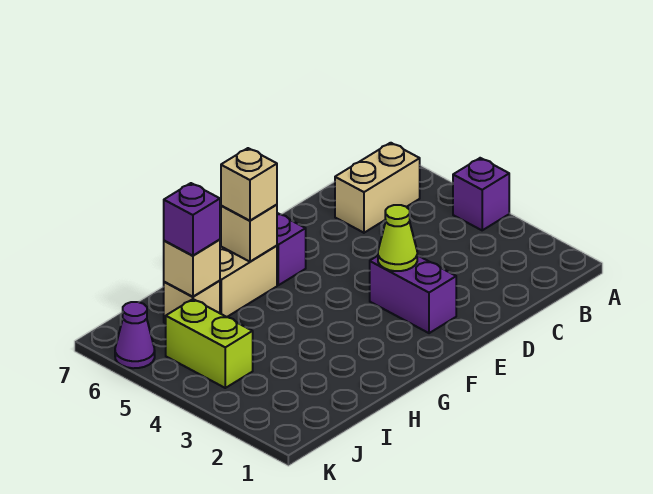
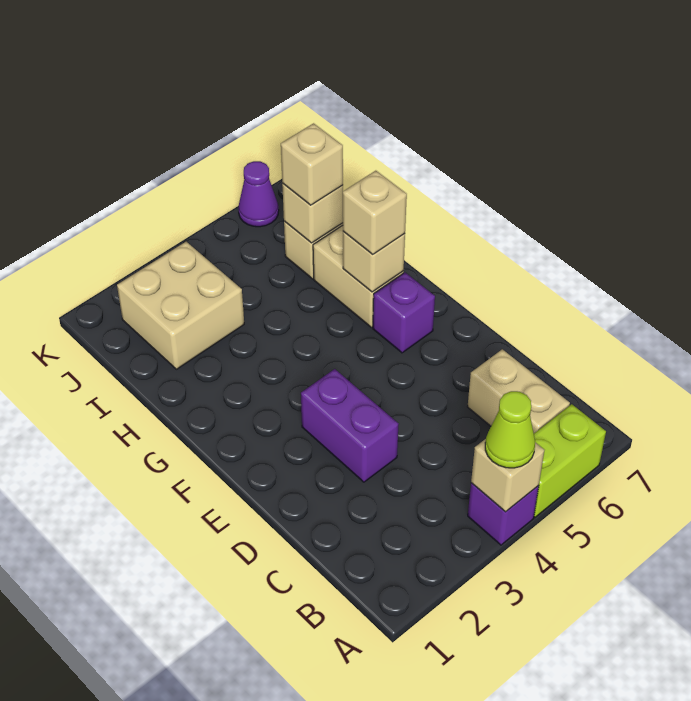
none -> tan brick A4 level 2
purple brick E2:E3 level 1 -> purple brick D3:E3 level 1
lime cone E3 level 2 -> lime cone A4 level 3
none -> tan brick I2:J3 level 1
purple brick I6 level 3 -> tan brick I6 level 3
lime brick J4:J5 level 1 -> lime brick A5:A6 level 1

